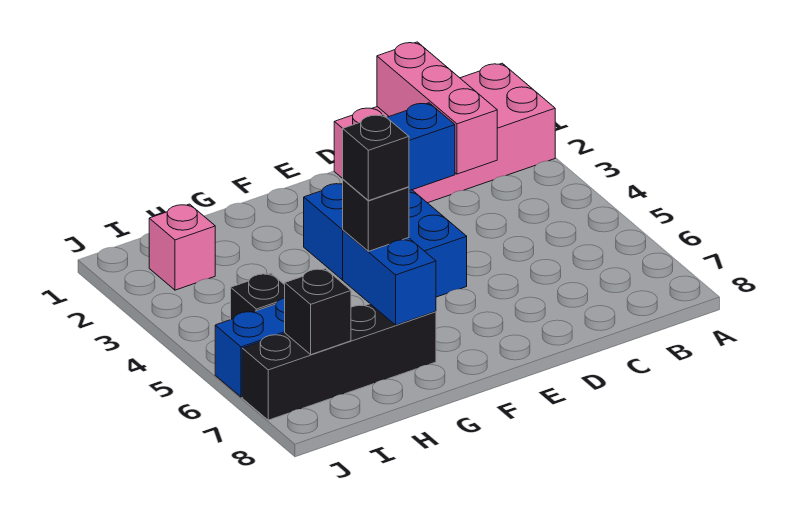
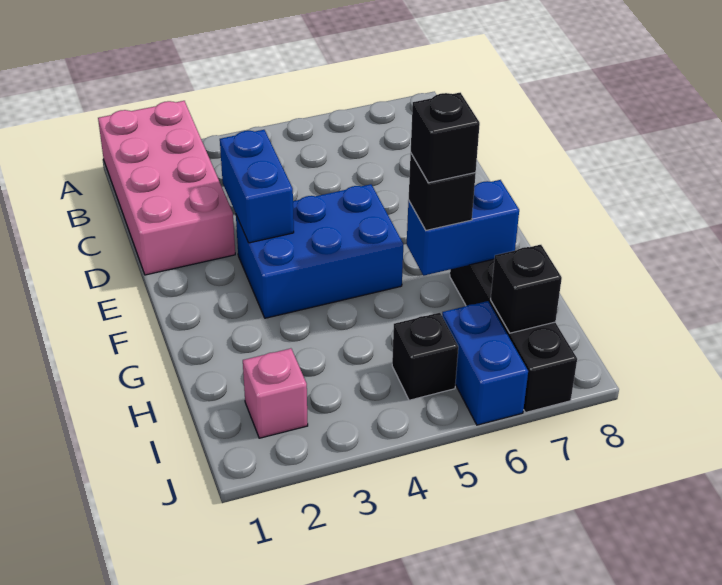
pink brick C1:C3 level 2 -> none

